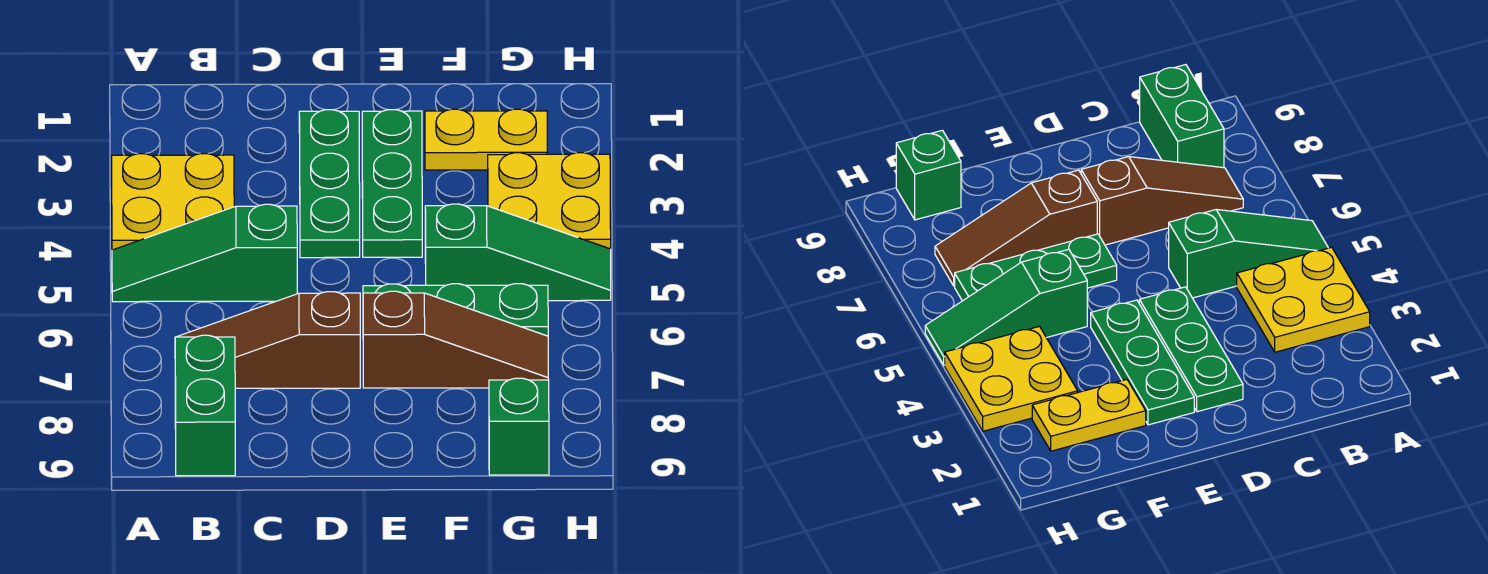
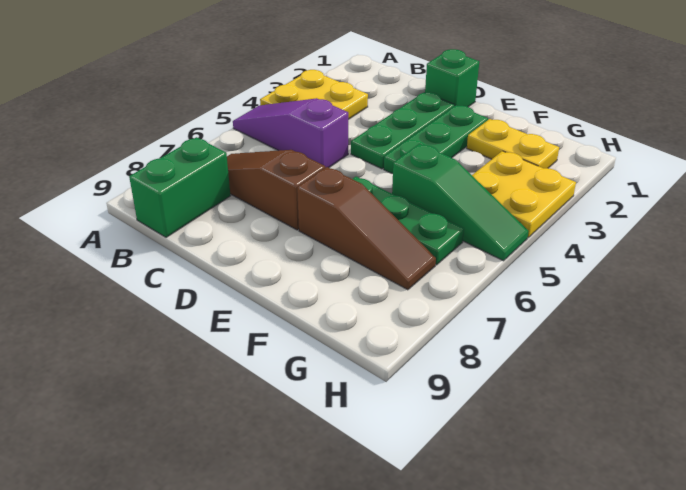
green slope A5:C5 level 1 top C -> purple slope A5:C5 level 1 top C
green brick G9 level 1 -> green brick D1 level 1

